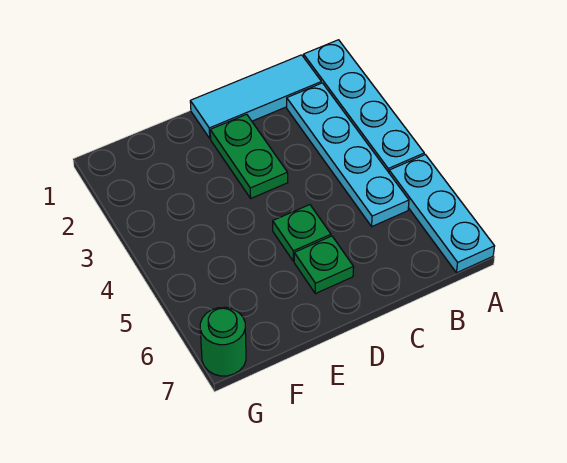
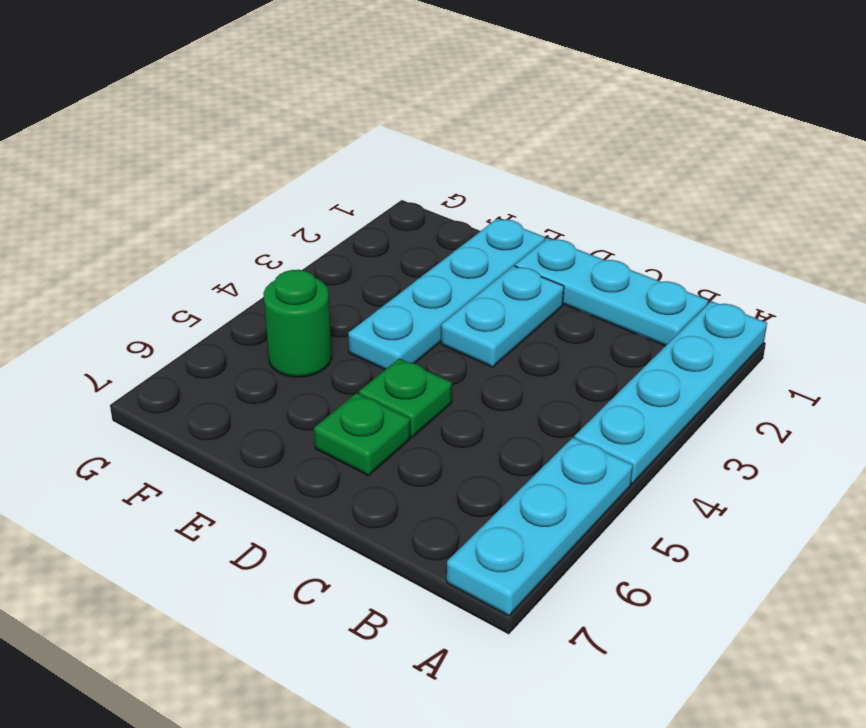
cyan tile B1:D1 level 1 -> cyan plate B1:D1 level 1
cyan plate B2:B5 level 1 -> cyan plate E1:E4 level 1
green plate D2:D3 level 1 -> cyan plate D2:D3 level 1
green round brick G7 level 1 -> green round brick F5 level 1

